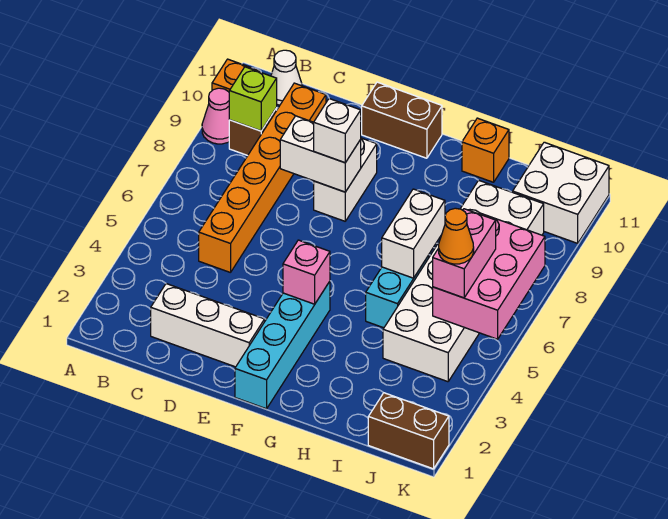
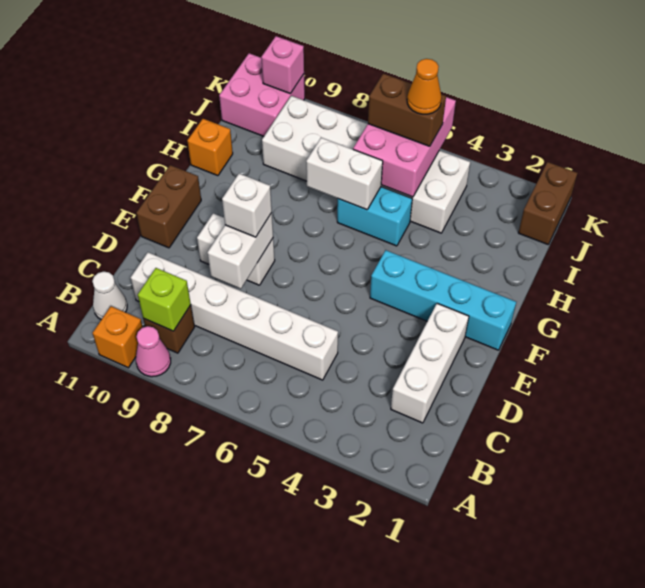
orange brick C5:C10 level 1 -> white brick C5:C10 level 1
pink brick F4 level 2 -> pink brick K10 level 2
pink brick J5:K7 level 2 -> pink brick I5:K6 level 2
pink brick J5:J6 level 3 -> brown brick J5:J6 level 3
white brick J10:K11 level 1 -> pink brick J10:K11 level 1

